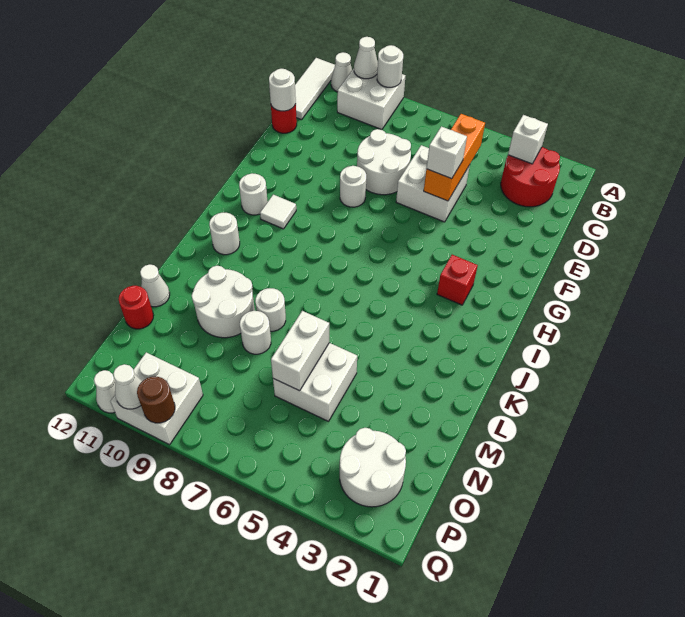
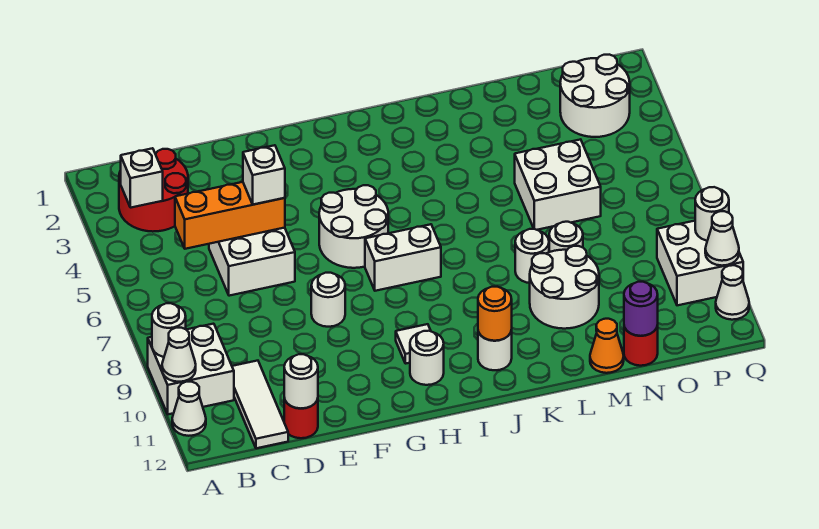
white tile A12:C12 level 1 -> white tile C10:C12 level 1
white round brick D7:E8 level 1 -> white round brick G5:H6 level 1
red brick H3 level 1 -> none
none -> orange round brick J11 level 2
white brick M6:N6 level 2 -> white brick H7:I7 level 1
white cone M12 level 1 -> orange cone M12 level 1
none -> purple round brick N12 level 2
brown round brick Q9 level 2 -> white round brick Q9 level 2

